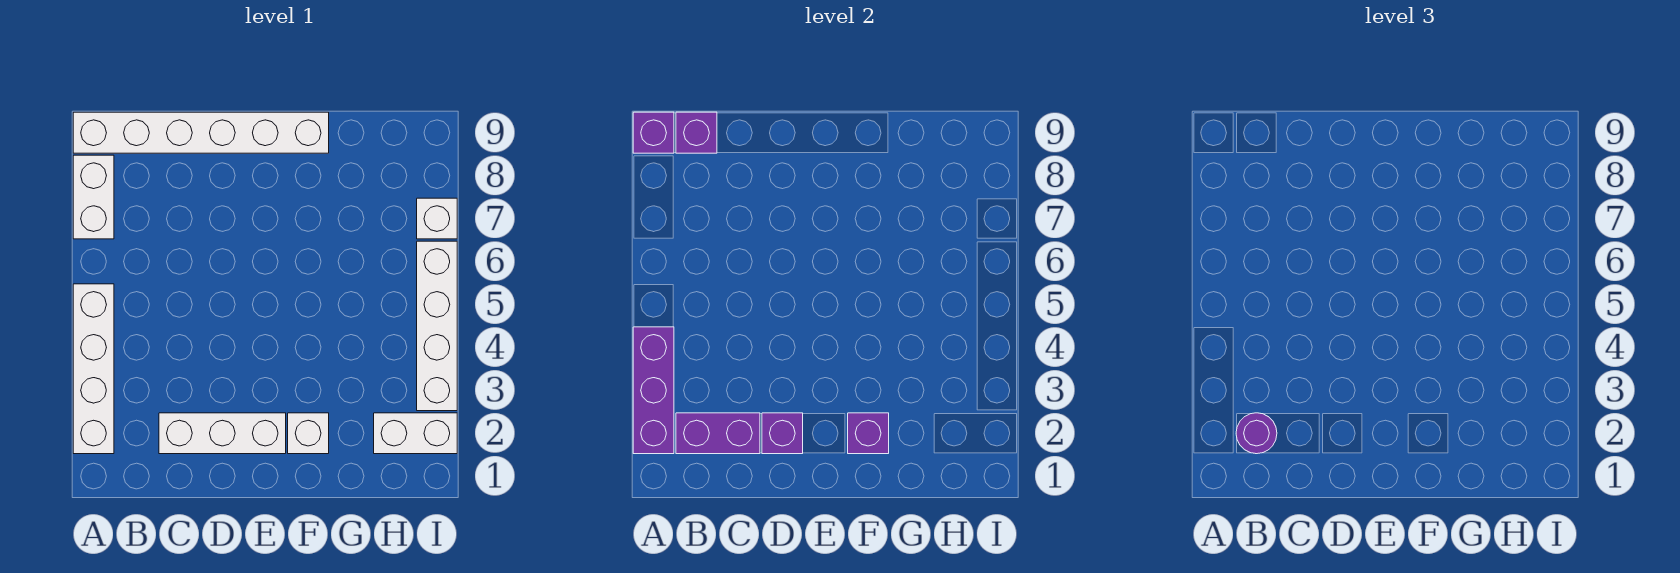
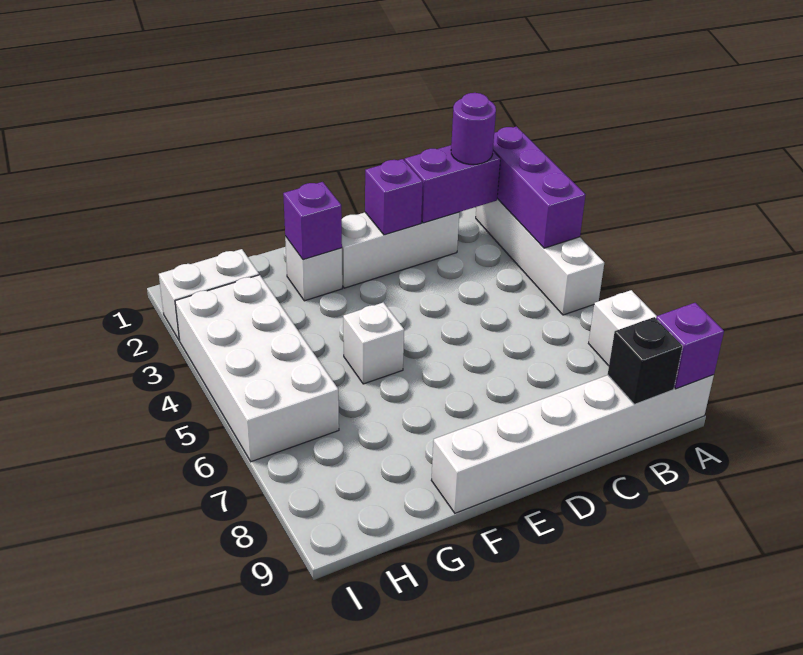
purple brick B9 level 2 -> black brick B9 level 2
white brick I3:I6 level 1 -> white brick H3:I6 level 1
white brick I7 level 1 -> white brick F5 level 1

